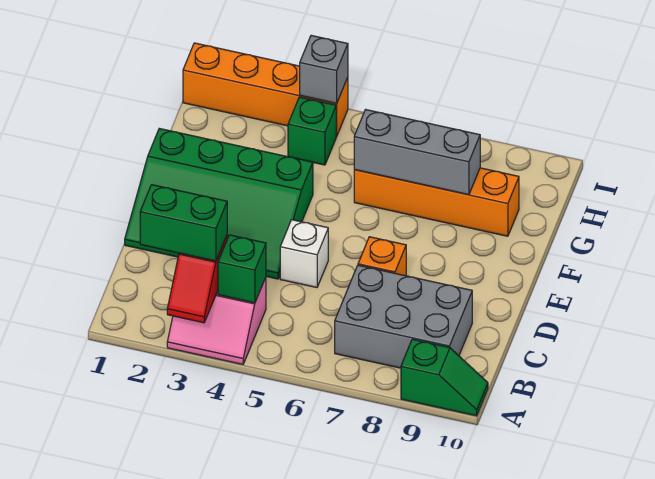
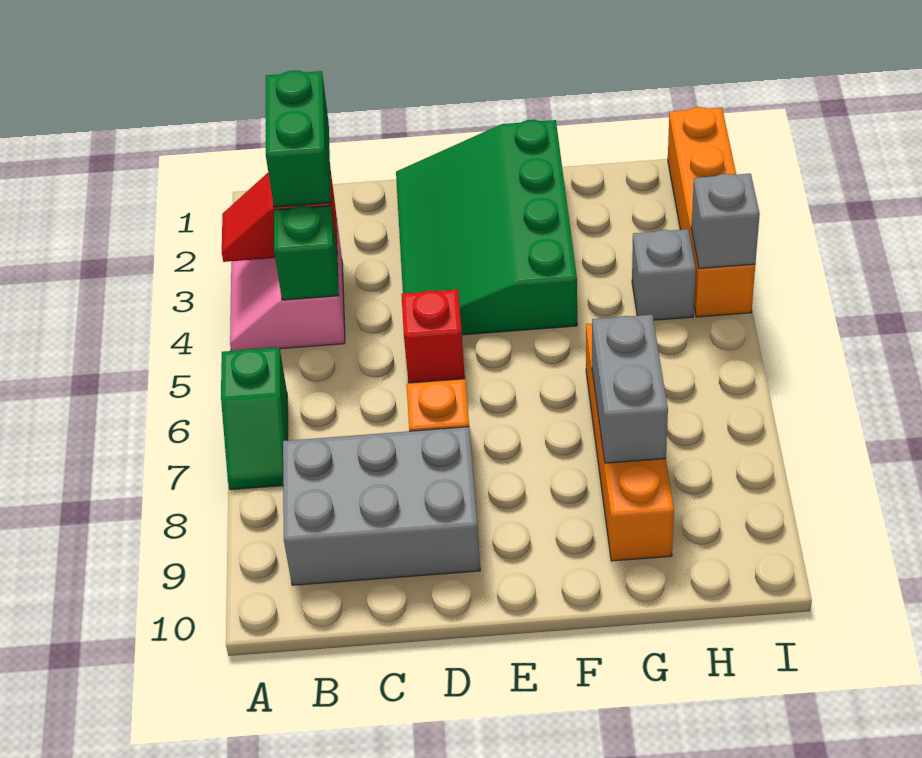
green slope A9:A10 level 1 top 9 -> green slope A6:A7 level 1 top 6
grey brick B7:C9 level 1 -> grey brick B8:D9 level 1
white brick D5 level 1 -> red brick D5 level 1
grey brick G6:G8 level 2 -> grey brick G7:G8 level 2
green brick H4 level 1 -> grey brick H4 level 1

